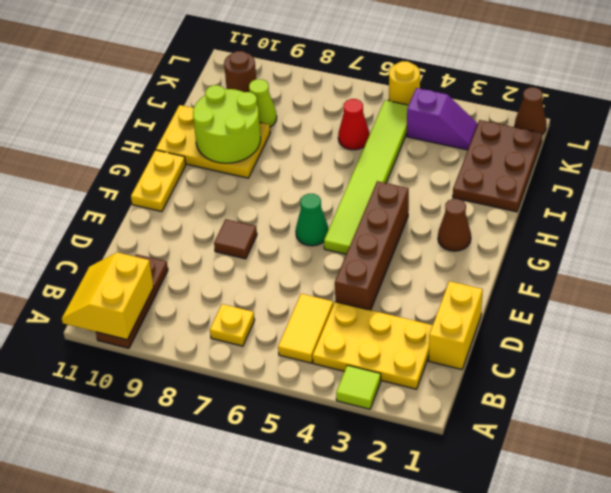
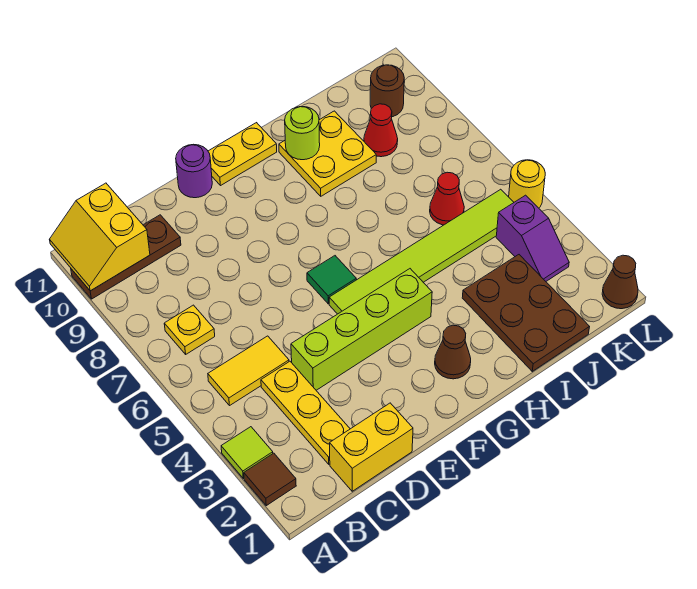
yellow slope A10:B11 level 2 top 10 -> yellow slope A10:B11 level 2 top B
yellow plate B2:C4 level 1 -> yellow plate C2:C4 level 1
brown brick D4:G4 level 1 -> lime brick D4:G4 level 1
brown tile E8 level 1 -> brown tile A2 level 1
none -> purple round brick E11 level 1
green cone F6 level 1 -> green tile F6 level 1
yellow plate H9:I11 level 1 -> yellow plate H9:I10 level 1
lime round brick H9:I10 level 2 -> lime round brick H10 level 2
brown plate I1:K2 level 1 -> brown plate I1:J3 level 1
lime cone J9 level 1 -> red cone J9 level 1

